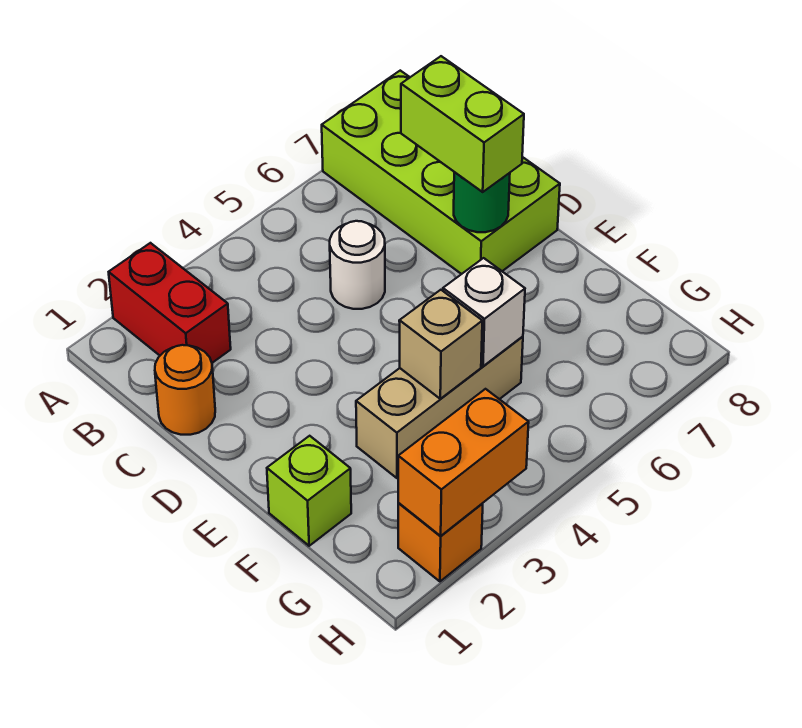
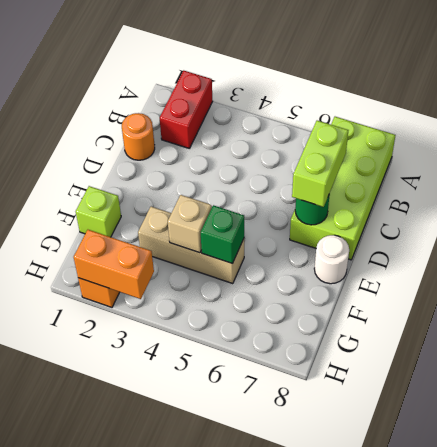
white round brick C5 level 1 -> white round brick E8 level 1
white brick F5 level 2 -> green brick F5 level 2

